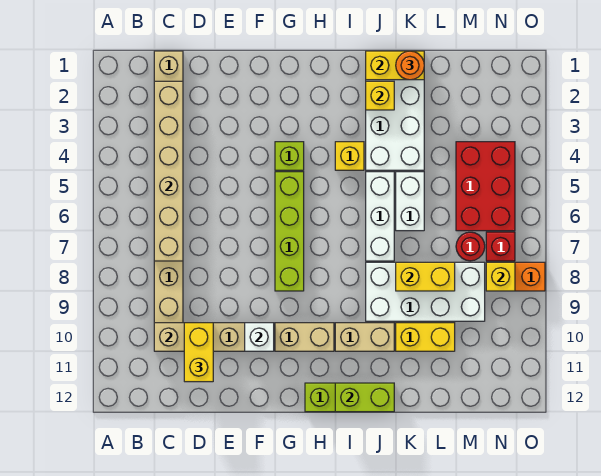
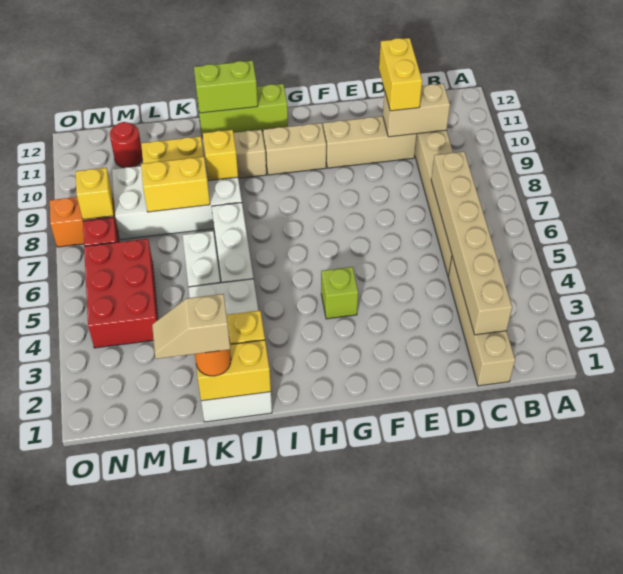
white brick F10 level 2 -> none
lime brick G5:G8 level 1 -> none
yellow brick I4 level 1 -> yellow brick J9 level 2
none -> tan slope K1:L1 level 4 top K
red round brick M7 level 1 -> red round brick M11 level 1

